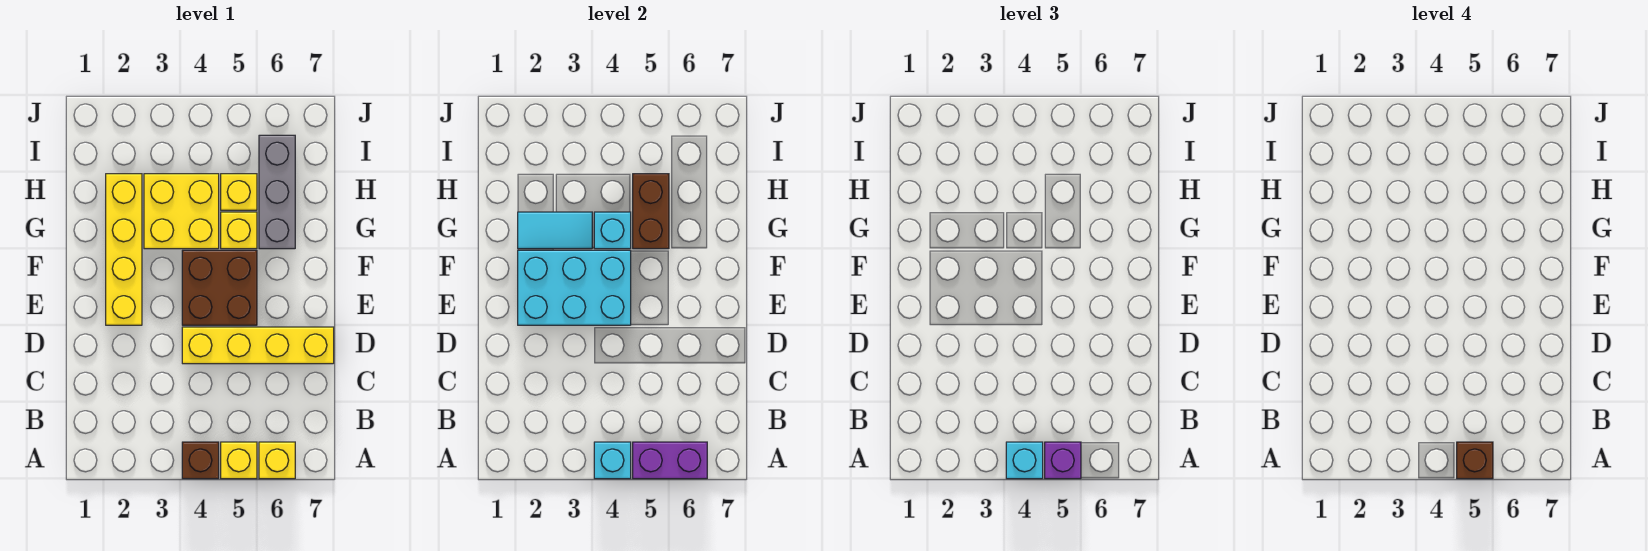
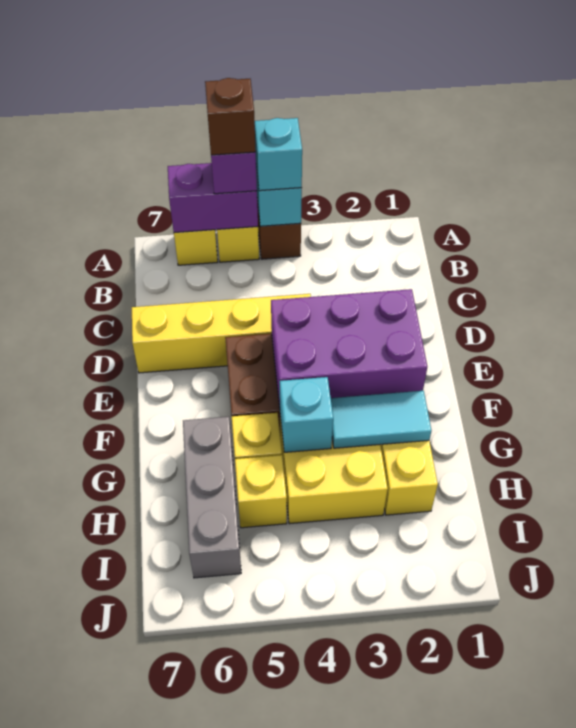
cyan brick E2:F4 level 2 -> purple brick E2:F4 level 2
brown brick G5:H5 level 2 -> none

